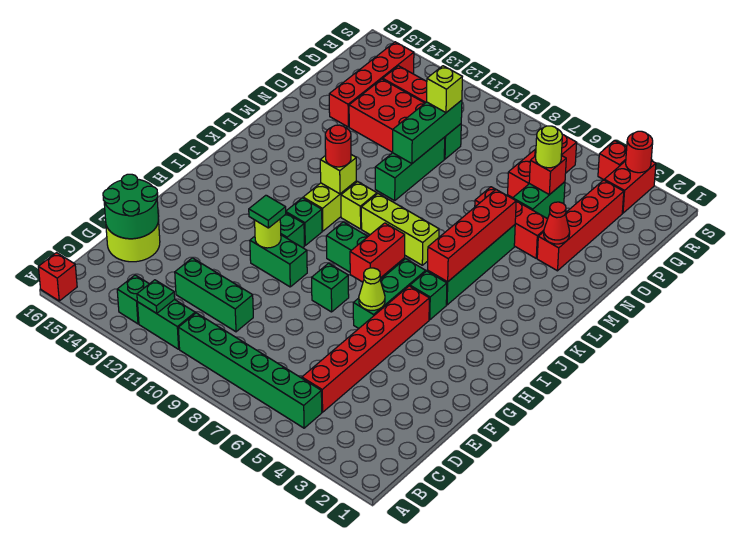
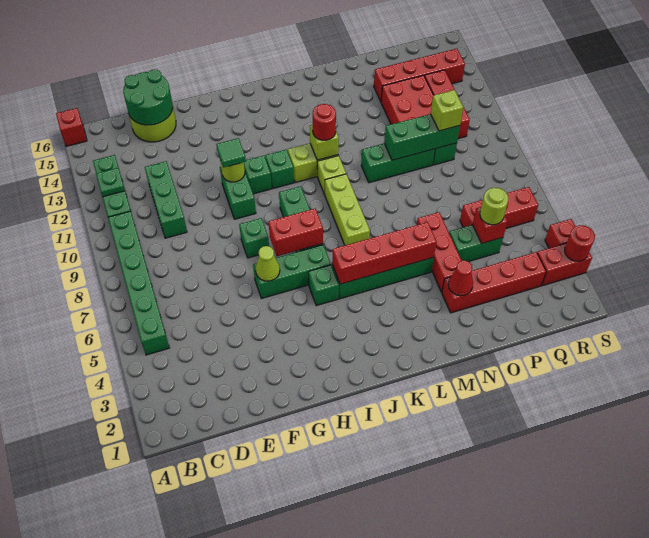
red brick C5:H5 level 1 -> none

